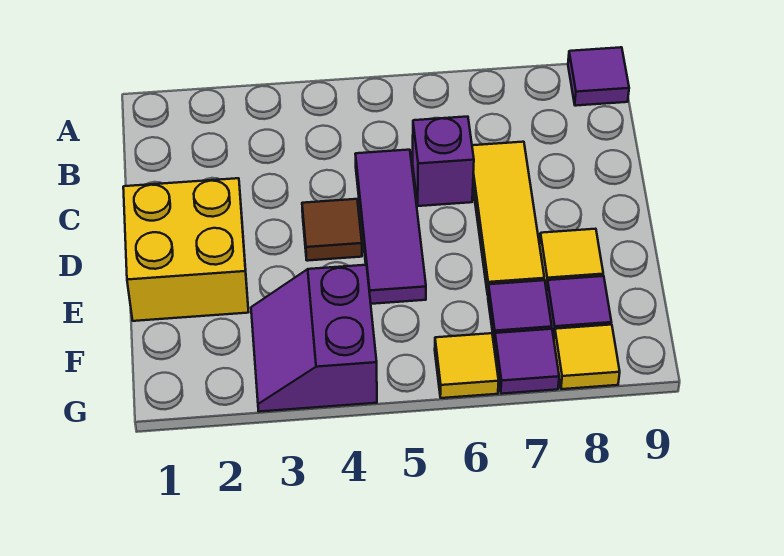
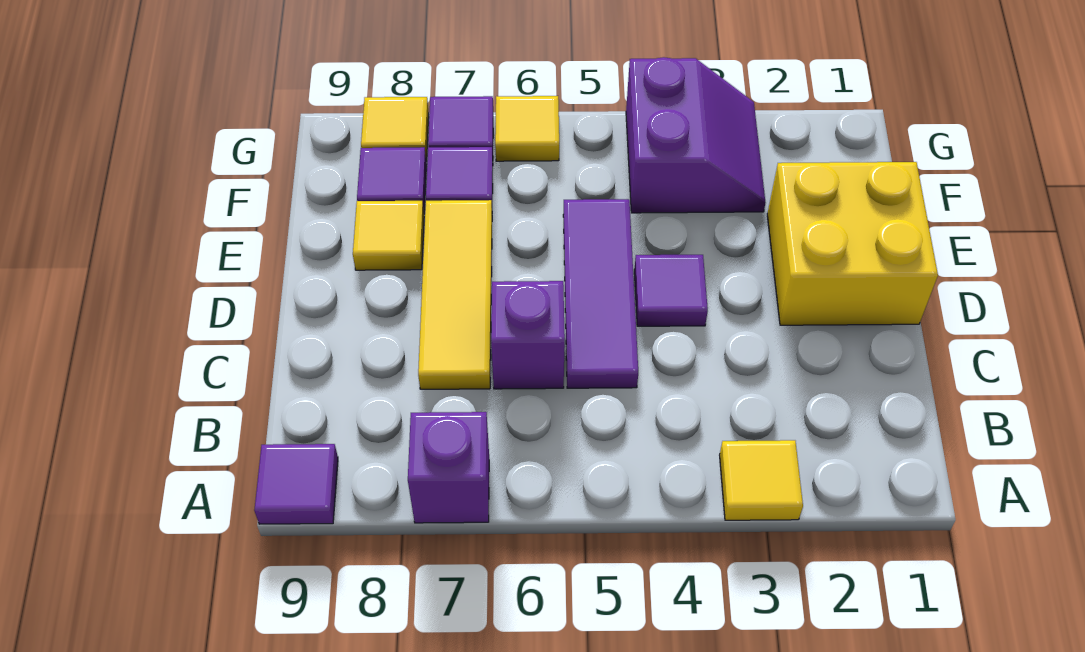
none -> yellow tile A3 level 1
none -> purple brick A7 level 1
brown tile D4 level 1 -> purple tile D4 level 1

